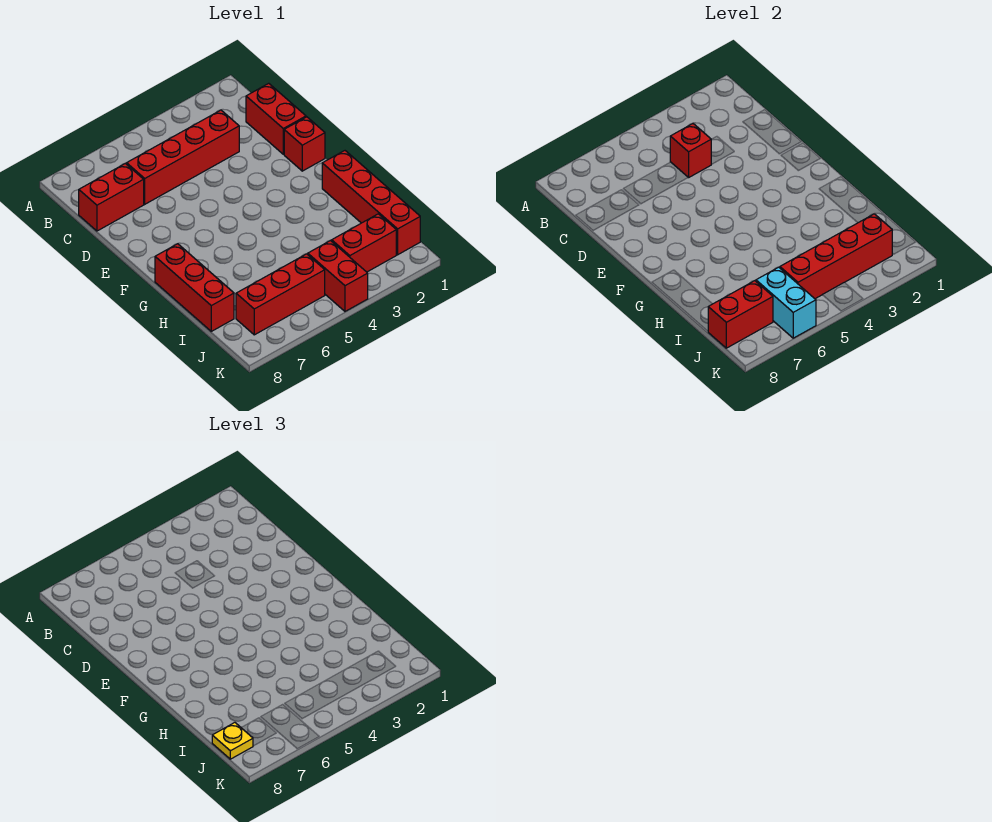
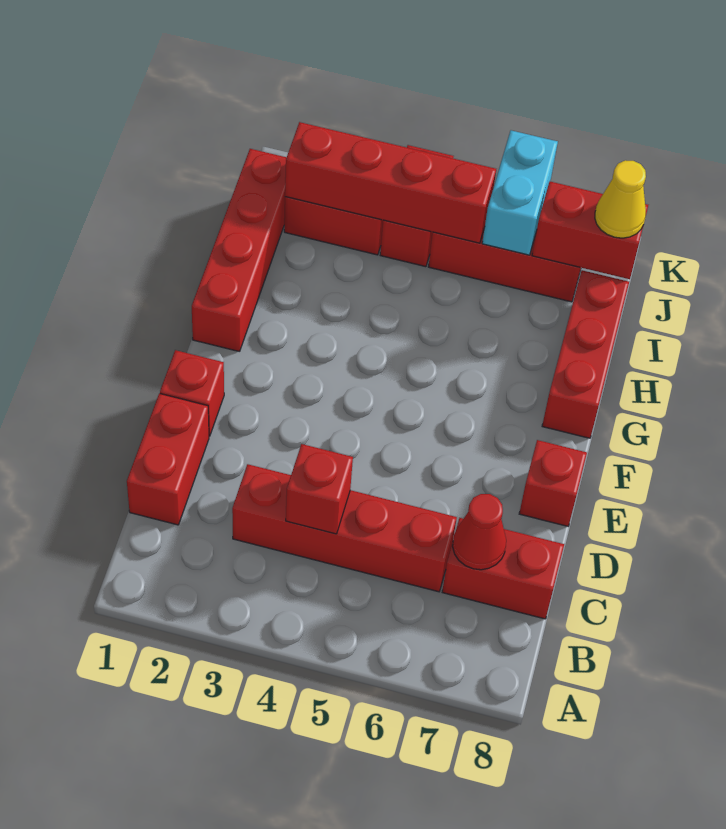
none -> red cone C7 level 2
none -> red brick E8 level 1
yellow plate J8 level 3 -> yellow cone J8 level 3

